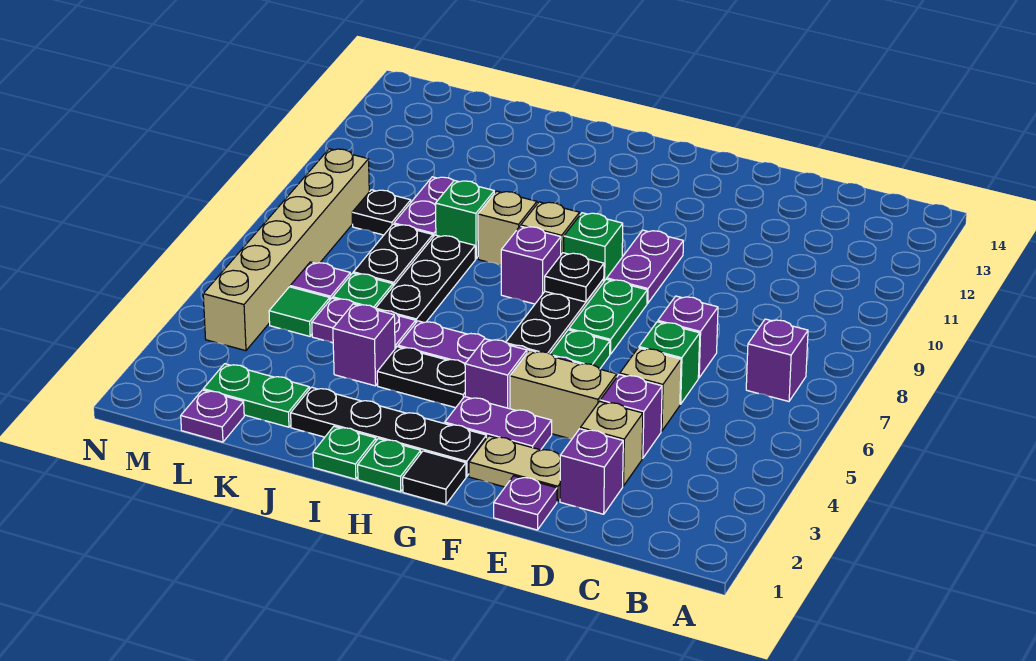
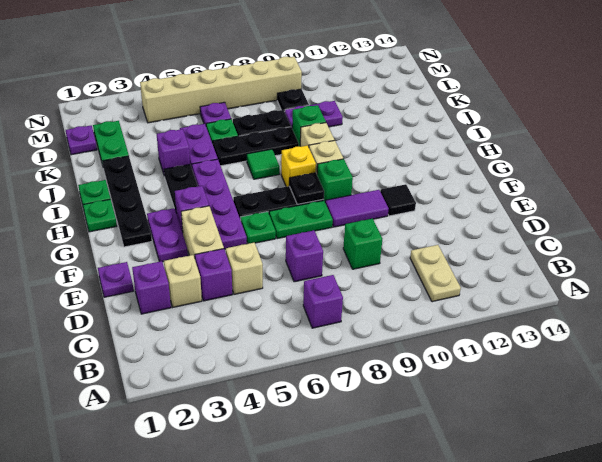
green brick D6 level 1 -> green brick D9 level 1
tan plate E2:F2 level 1 -> tan plate B11:C11 level 1
purple plate F9:F10 level 1 -> purple tile F9:F10 level 1
black tile G1 level 1 -> black tile F11 level 1
purple brick H8 level 1 -> yellow brick H8 level 1
green tile L5 level 1 -> green tile I7 level 1

